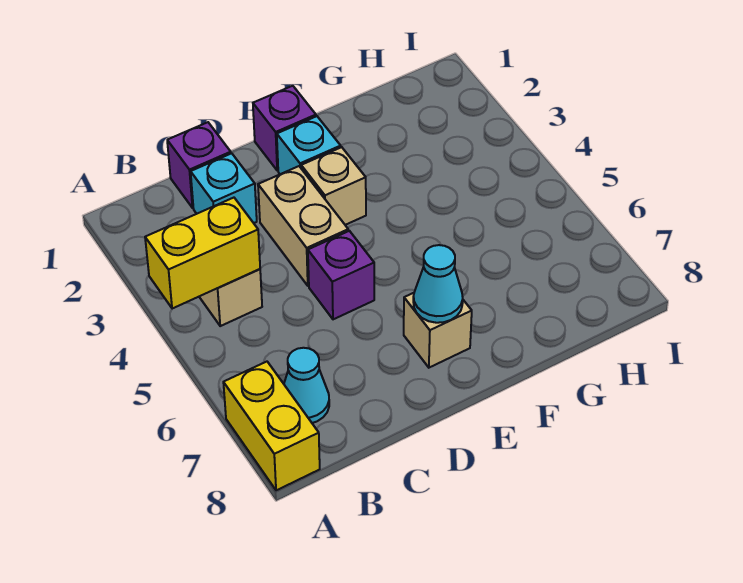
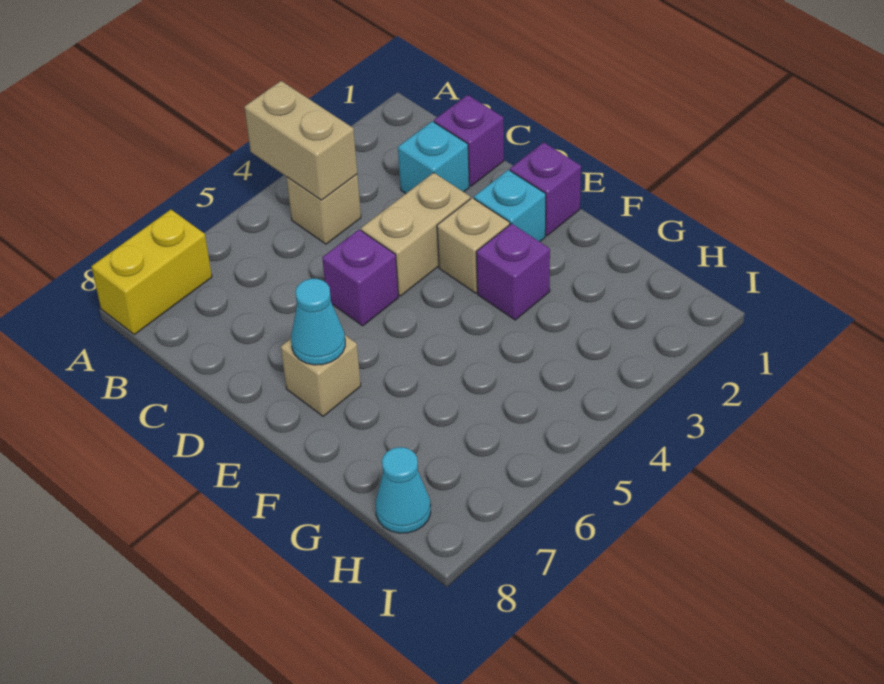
yellow brick A4:B4 level 2 -> tan brick A4:B4 level 2
cyan cone B7 level 1 -> cyan cone H8 level 1
none -> purple brick F3 level 1

